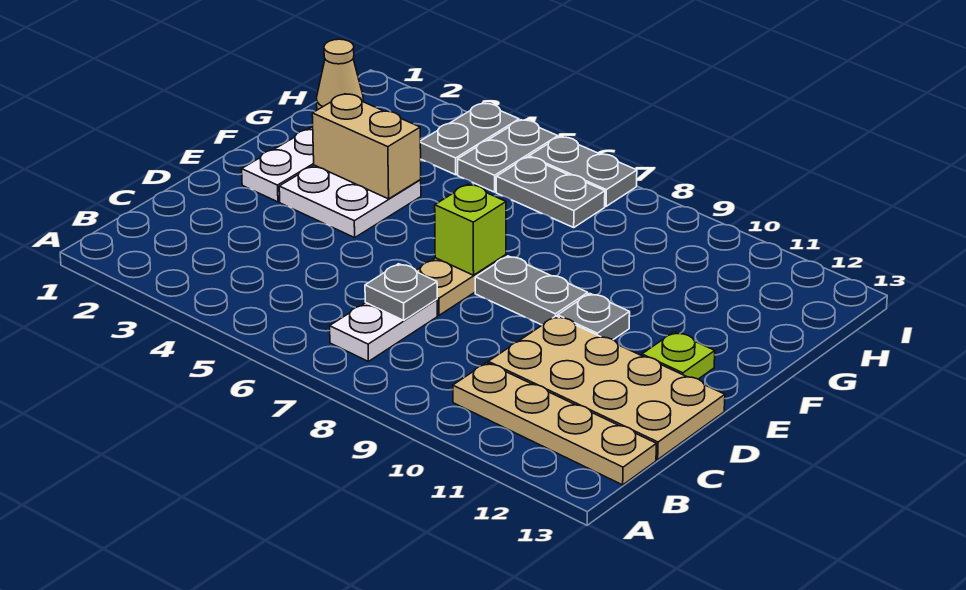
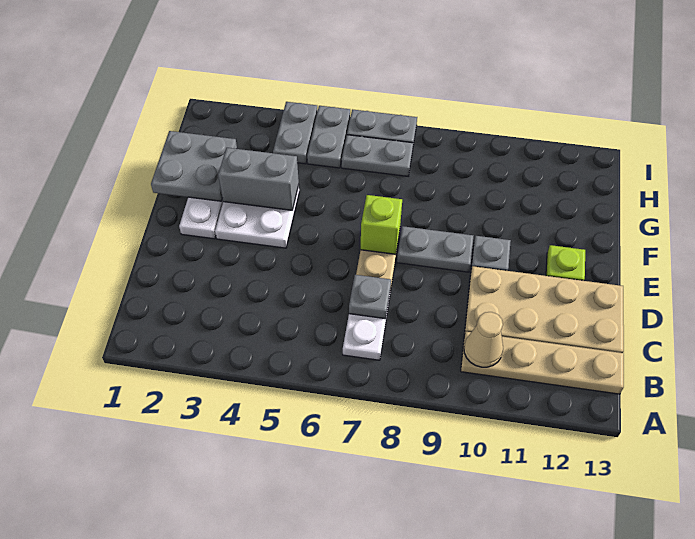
none -> grey plate F1:G2 level 2
tan brick F3:F4 level 2 -> grey brick F3:F4 level 2
tan cone H1 level 1 -> tan cone B10 level 2

